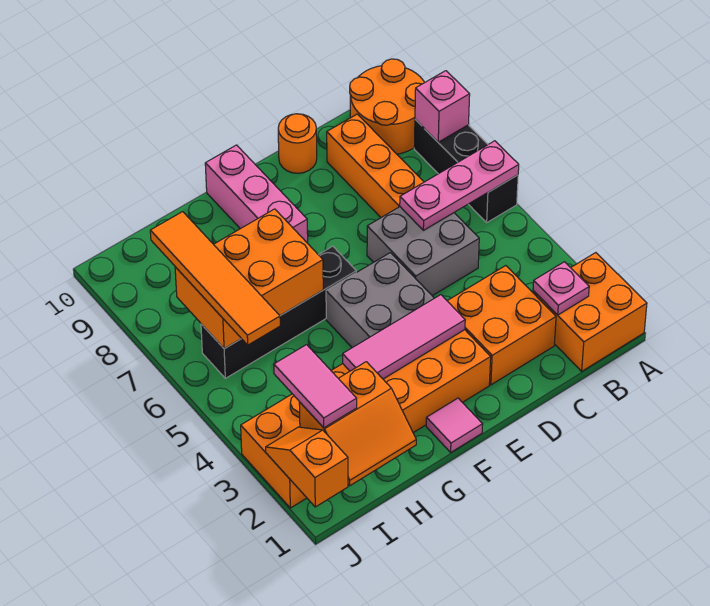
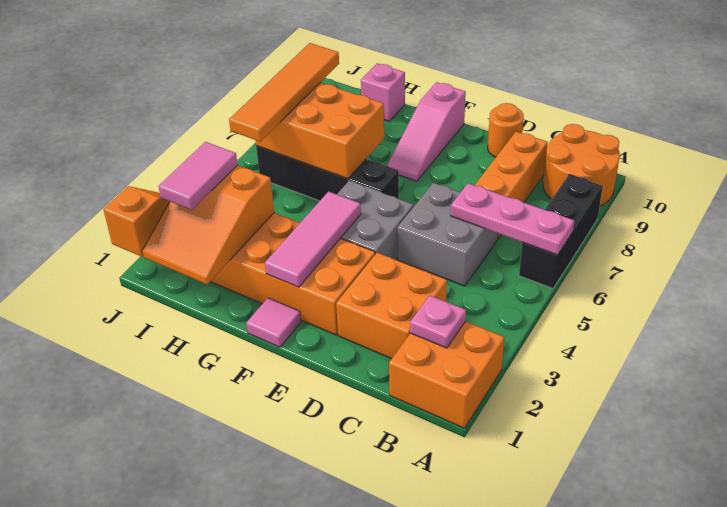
pink brick A8 level 2 -> pink brick H10 level 1
pink tile E3:G3 level 2 -> pink tile F2:F4 level 2
pink brick F8:F10 level 1 -> pink slope F8:F10 level 1 top 10
orange slope H1:I2 level 2 top 2 -> orange slope H1:I3 level 2 top 3

